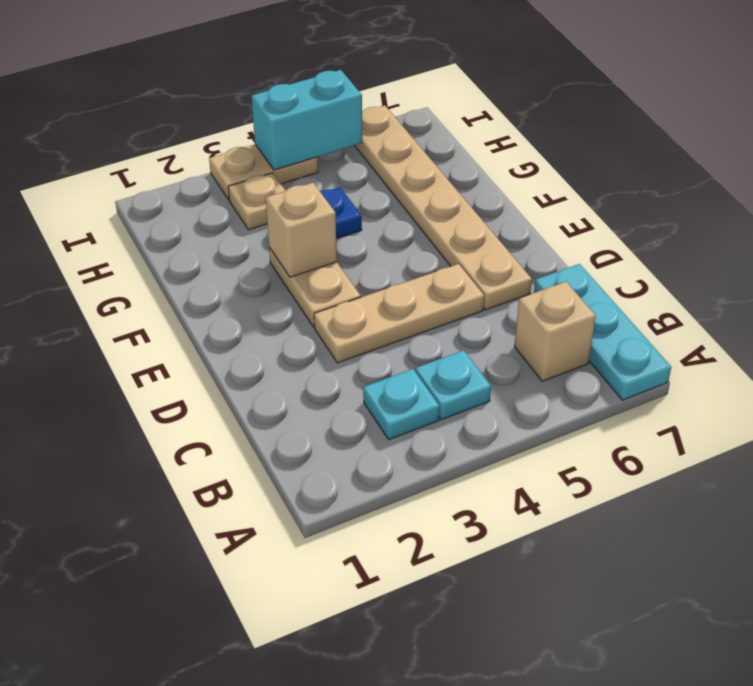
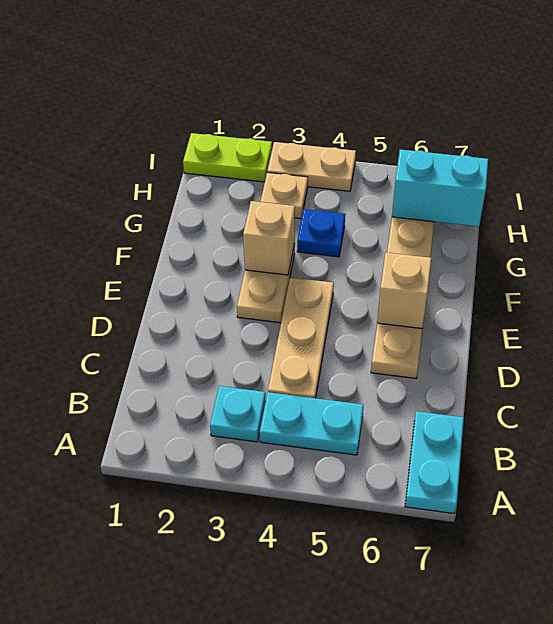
cyan plate A7:C7 level 1 -> cyan plate A7:B7 level 1
cyan plate B4 level 1 -> cyan plate B4:B5 level 1
tan brick B6 level 1 -> tan brick E6 level 2
tan plate D3:D5 level 1 -> tan plate C4:E4 level 1
none -> lime plate I1:I2 level 1
cyan brick I4:I5 level 2 -> cyan brick H6:H7 level 2

